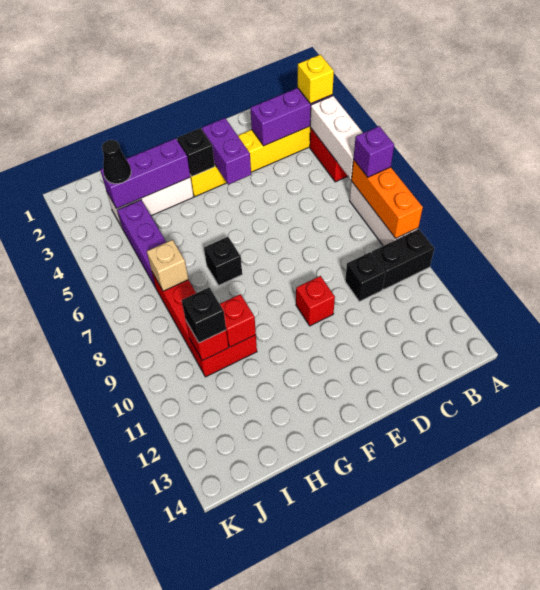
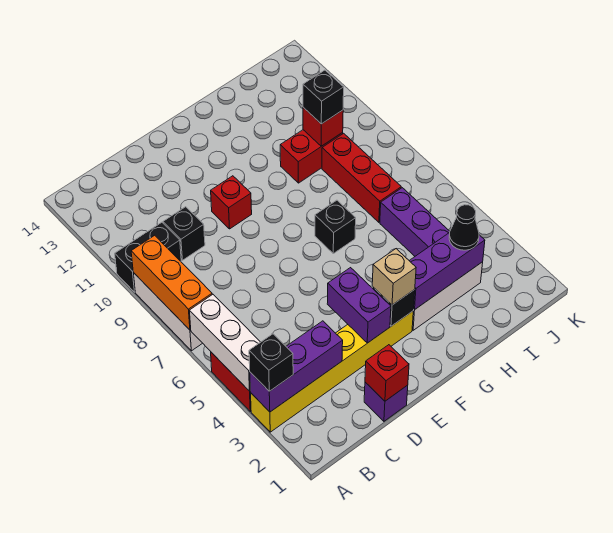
yellow brick A3 level 3 -> black brick A3 level 3
purple brick A7 level 3 -> purple brick D1 level 1
red brick H10 level 2 -> red brick D1 level 2
tan brick I7 level 2 -> tan brick F3 level 3

